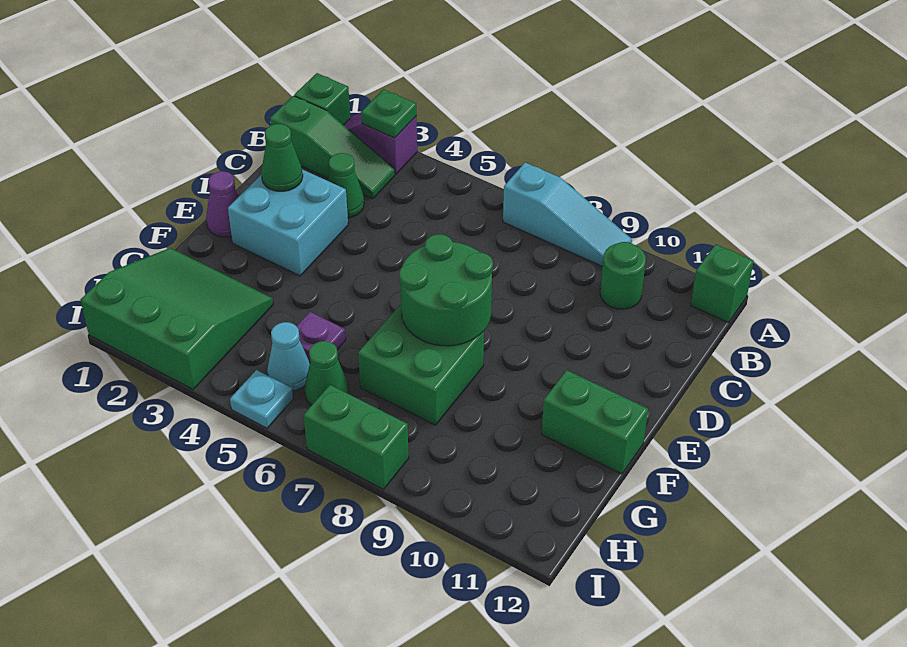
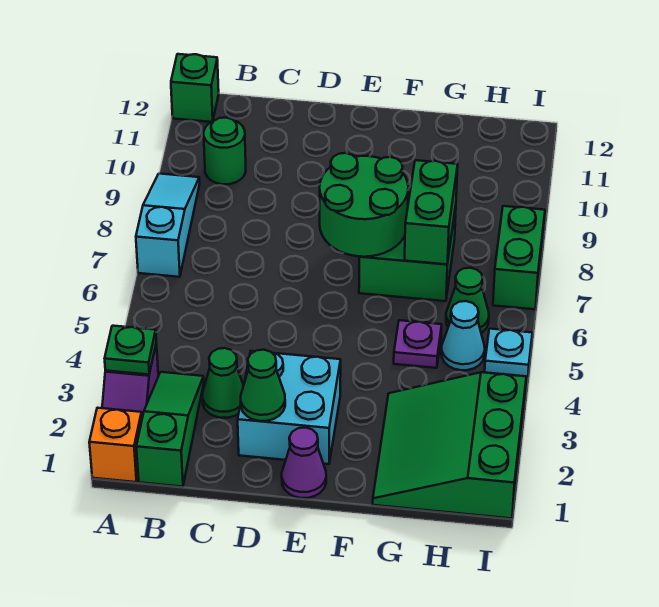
green brick A1 level 1 -> orange brick A1 level 1
green brick F11:F12 level 1 -> green brick G7:G8 level 2

